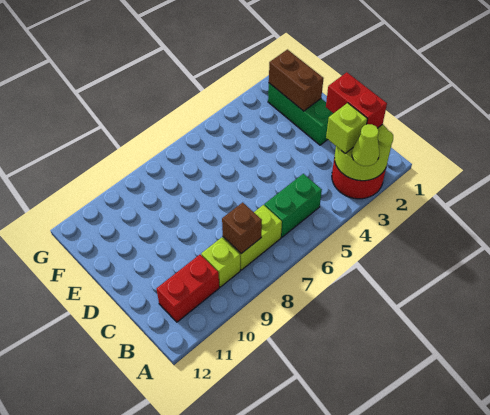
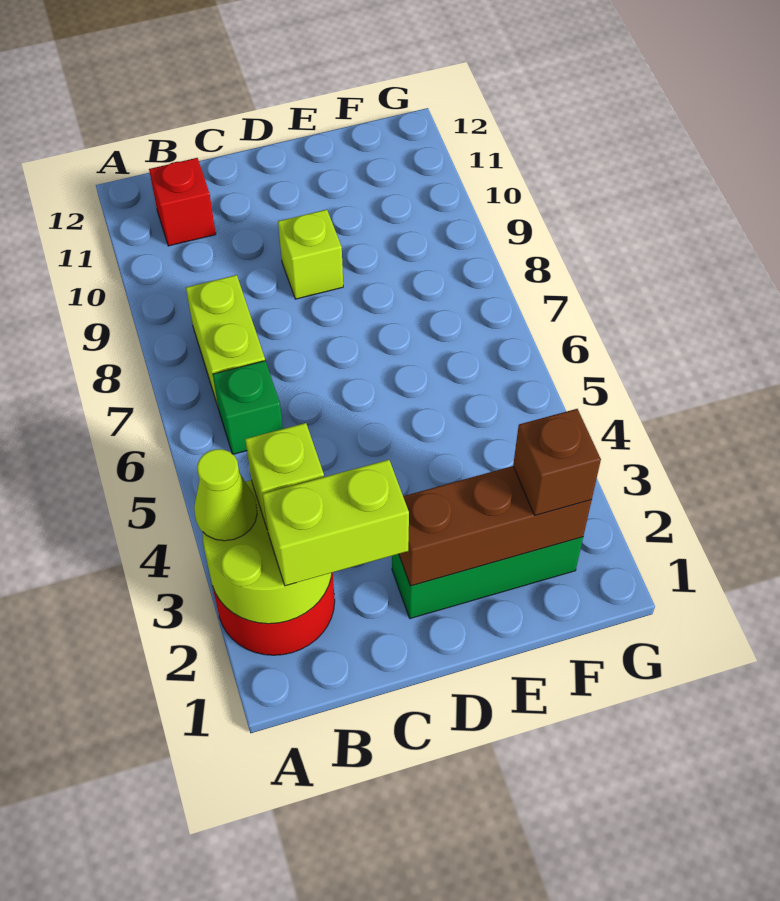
red brick B2:C2 level 3 -> lime brick B2:C2 level 3
green brick B5:B6 level 1 -> green brick B6 level 1
brown brick B8 level 2 -> brown brick F2 level 3
lime brick B9 level 1 -> lime brick D9 level 1
red brick B10:B11 level 1 -> red brick B11 level 1
brown brick E2:F2 level 2 -> brown brick D2:F2 level 2

